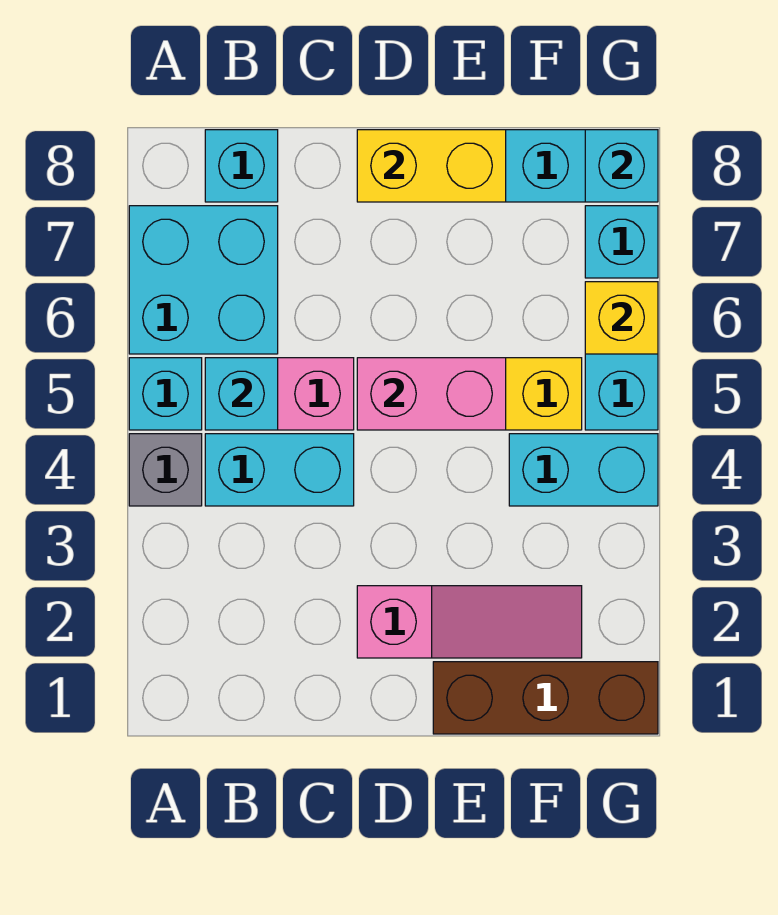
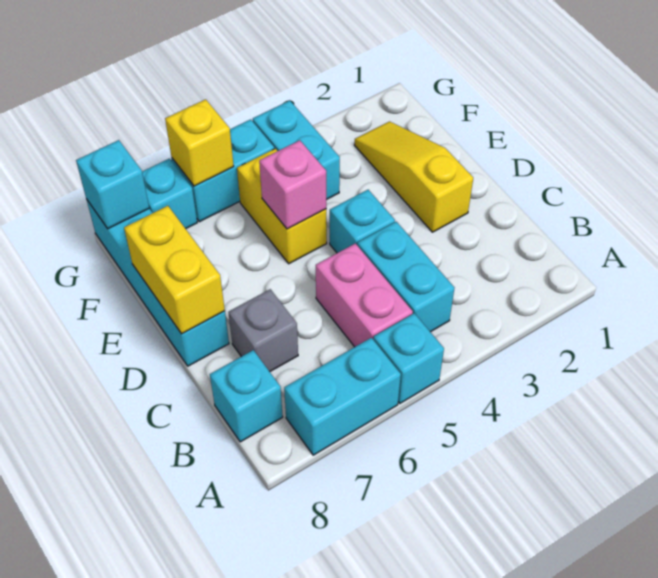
grey brick A4 level 1 -> grey brick C7 level 1
cyan brick A6:B7 level 1 -> cyan brick A6:A7 level 1
cyan brick B5 level 2 -> cyan brick D4 level 1
pink slope D2:F2 level 1 top D -> yellow slope D2:F2 level 1 top D
pink brick D5:E5 level 2 -> pink brick E5 level 2
brown brick E1:G1 level 1 -> none

